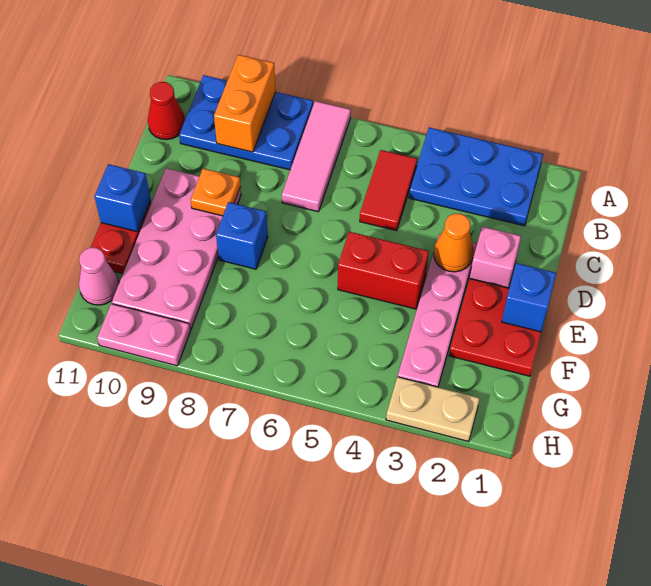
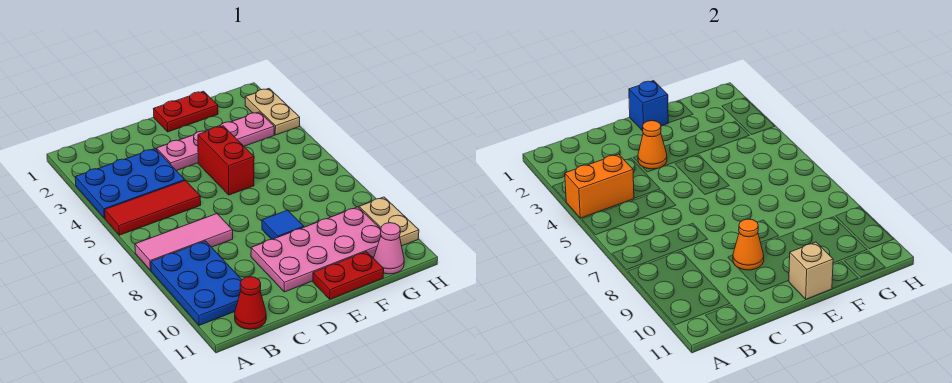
blue plate A2:B4 level 1 -> blue plate A3:C4 level 1
orange brick A9:B9 level 2 -> orange brick A4:B4 level 2
red tile B5:C5 level 1 -> red tile A5:C5 level 1
pink brick D2 level 1 -> none
orange plate D9 level 2 -> orange cone D9 level 2
red plate E1:F2 level 1 -> red plate E1:F1 level 1
blue brick E8 level 1 -> blue tile E8 level 1
blue brick E11 level 2 -> tan brick E11 level 2
pink plate H9:H10 level 1 -> tan plate H9:H10 level 1

